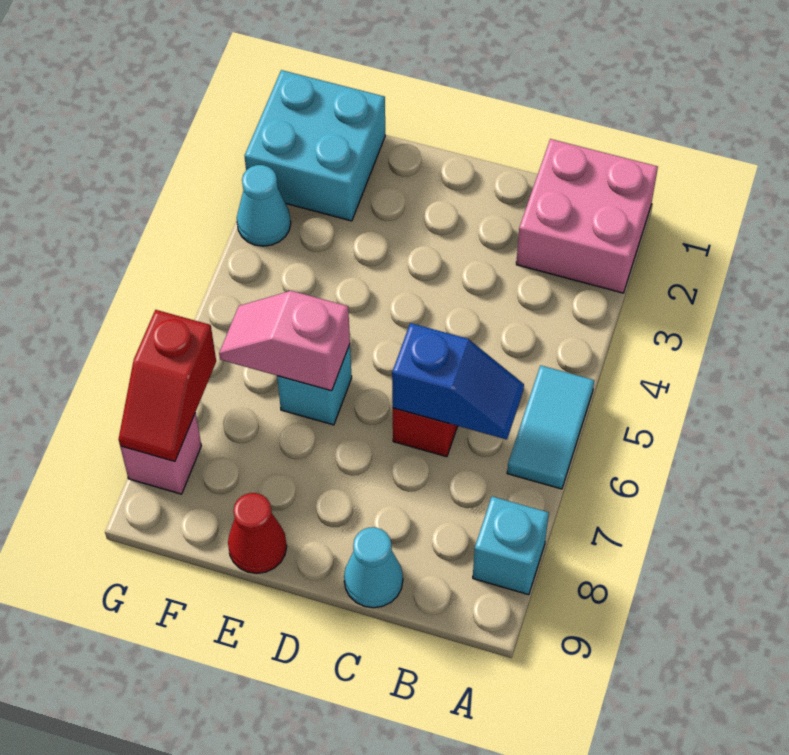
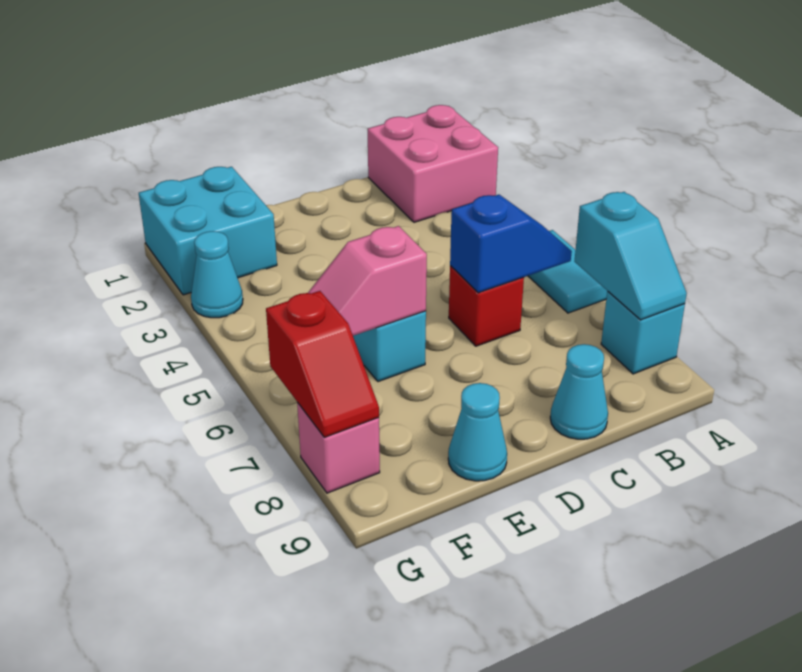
none -> cyan slope A7:A8 level 2 top 7
red cone E9 level 1 -> cyan cone E9 level 1

